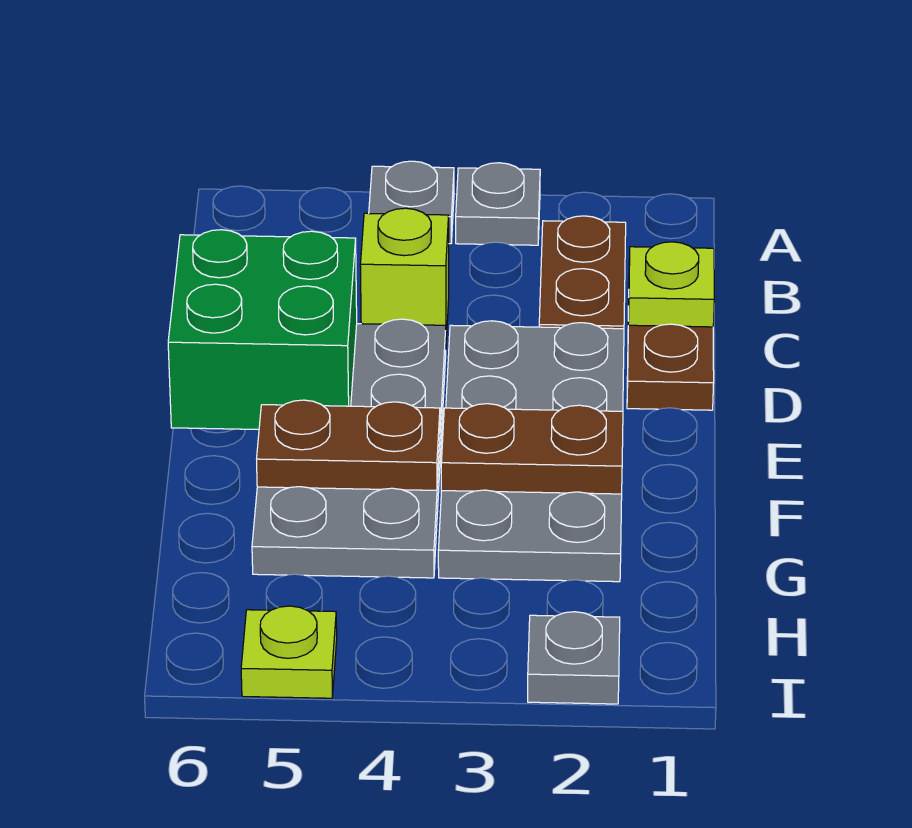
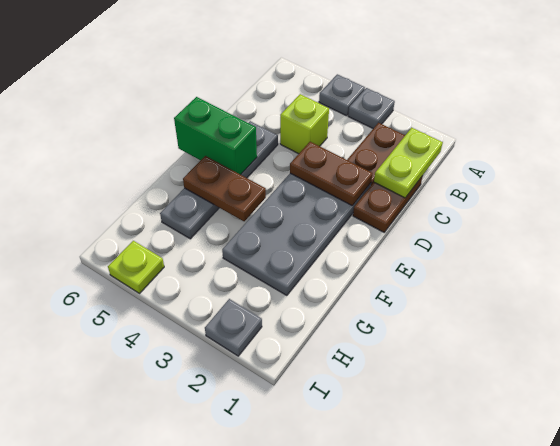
lime plate C1 level 2 -> lime plate B1:C1 level 2
grey plate D4:G5 level 1 -> grey plate D5:G5 level 1
green brick D5:E6 level 2 -> green brick E5:E6 level 2
brown plate F2:F3 level 2 -> brown plate D2:D3 level 2

